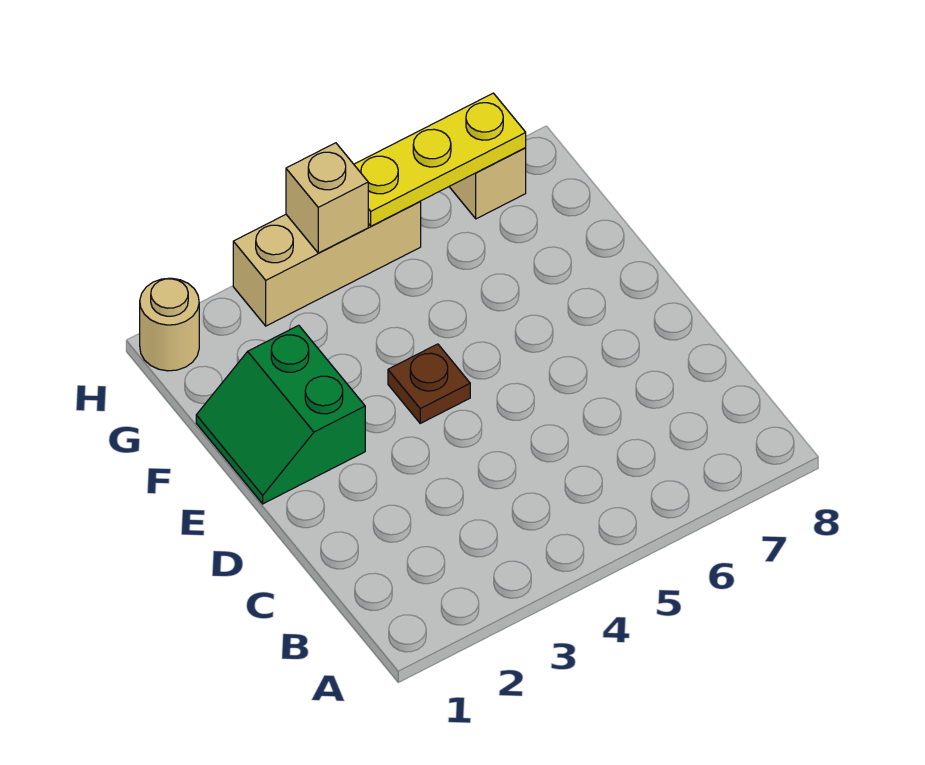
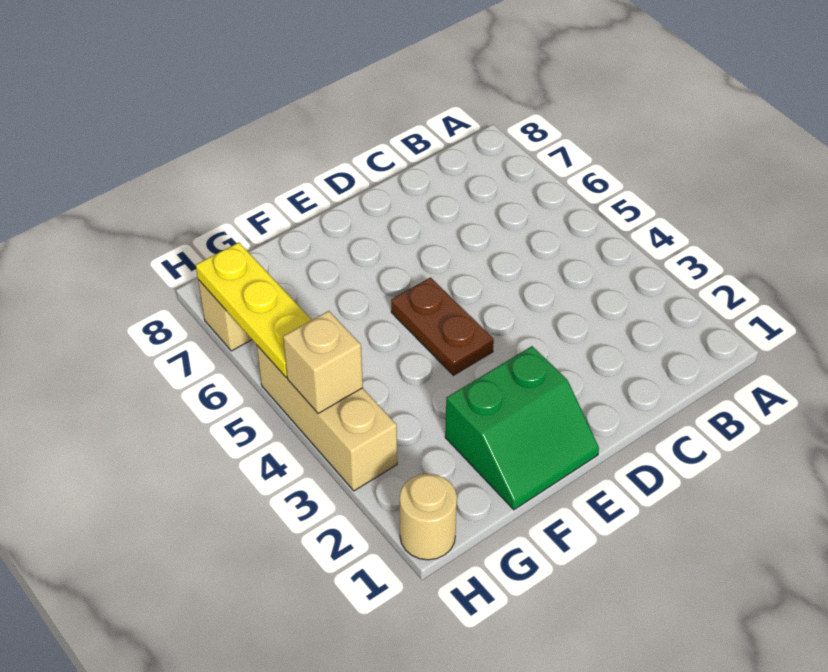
brown plate E4 level 1 -> brown plate E4:E5 level 1

